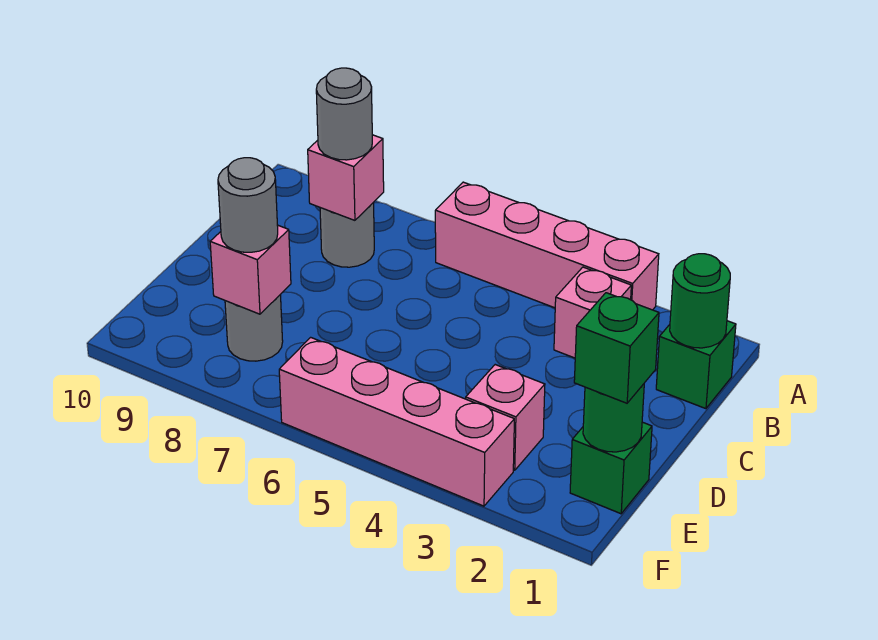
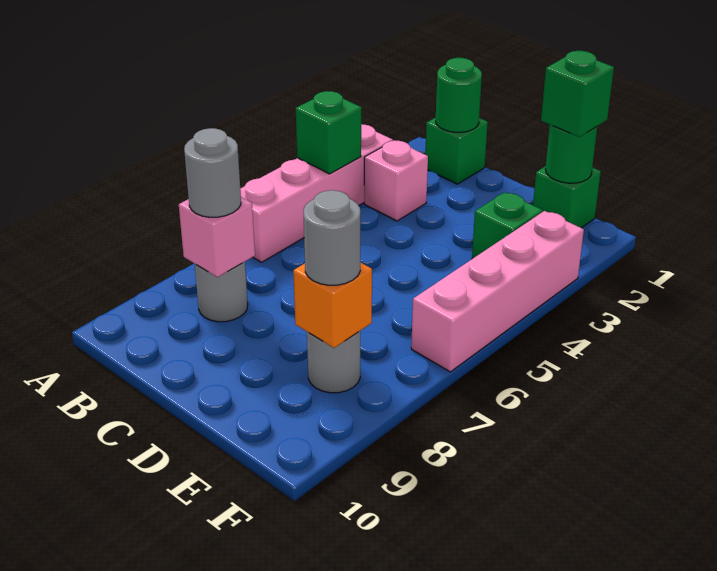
none -> green brick A4 level 2
pink brick E3 level 1 -> green brick E3 level 1
pink brick E8 level 2 -> orange brick E8 level 2

